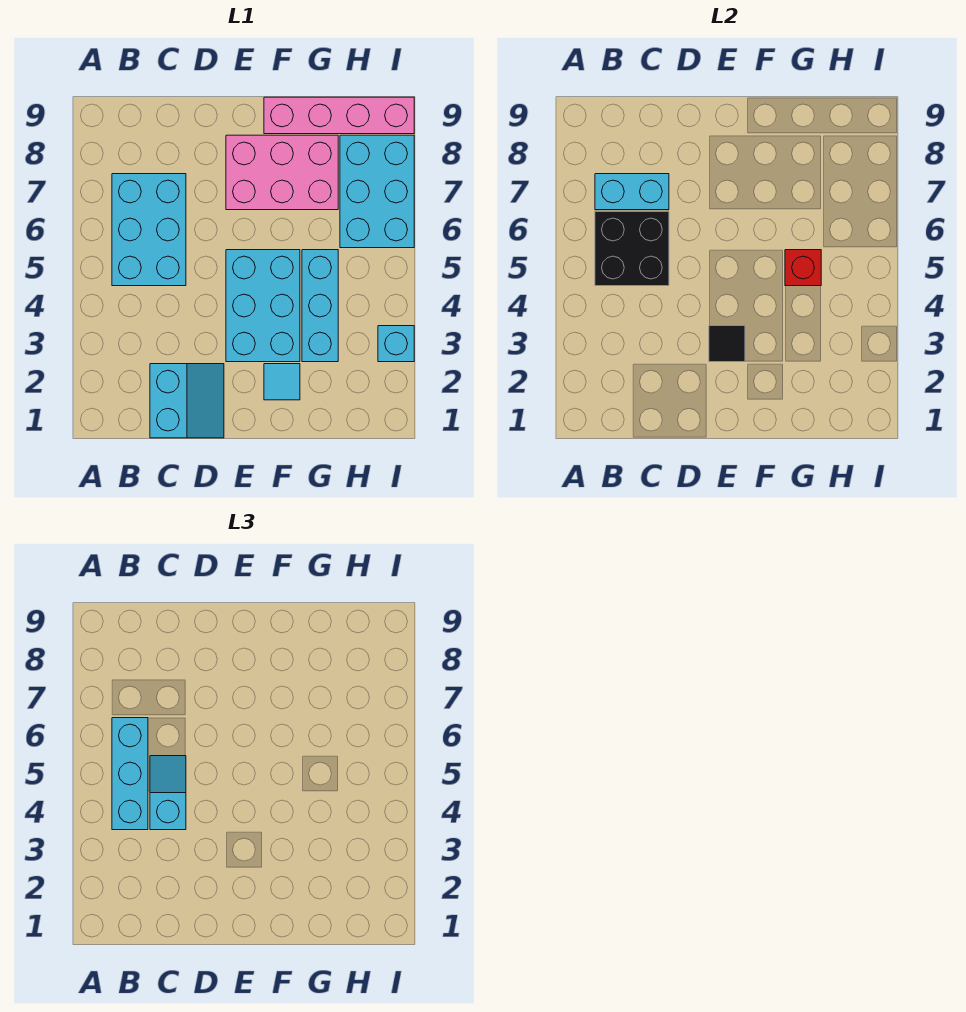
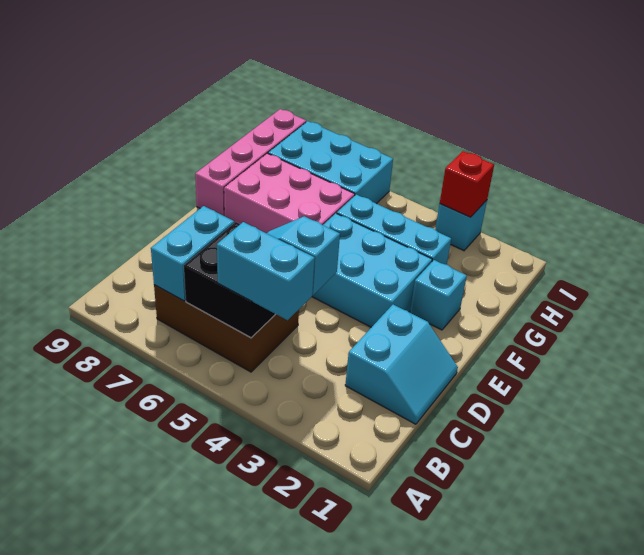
cyan brick B4:B6 level 3 -> cyan brick B4:B5 level 3
cyan brick B5:C7 level 1 -> brown brick B5:C7 level 1
cyan slope C1:D2 level 1 top C -> cyan slope C1:D2 level 1 top 2
black tile E3 level 2 -> none
pink brick E7:G8 level 1 -> pink brick F6:G8 level 1
cyan tile F2 level 1 -> cyan brick F2 level 1
red brick G5 level 2 -> red brick I3 level 2

